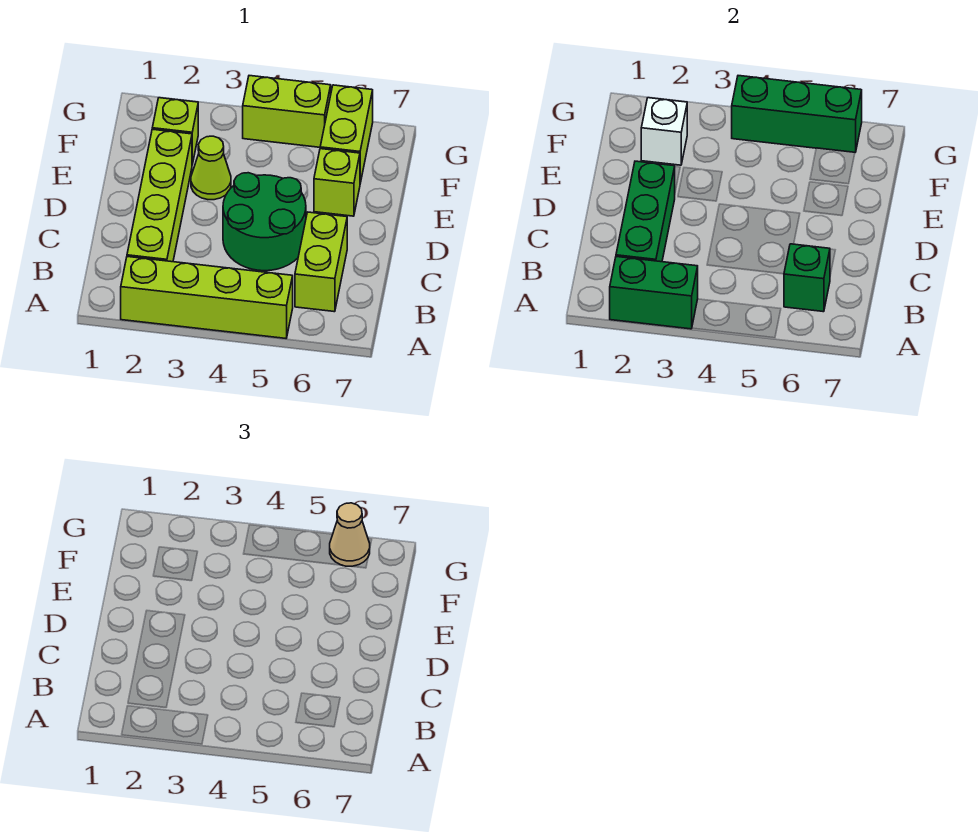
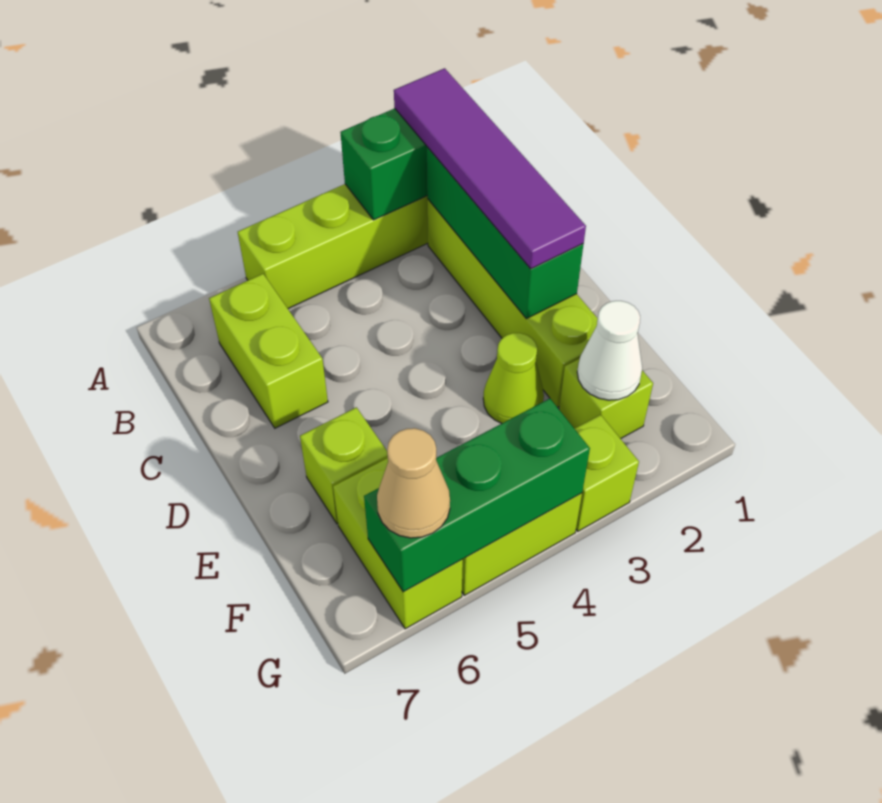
none -> purple tile A2:D2 level 3
green brick B6 level 2 -> none
green round brick C4:D5 level 1 -> none
white brick F2 level 2 -> white cone F2 level 2
none -> lime brick G3 level 1

